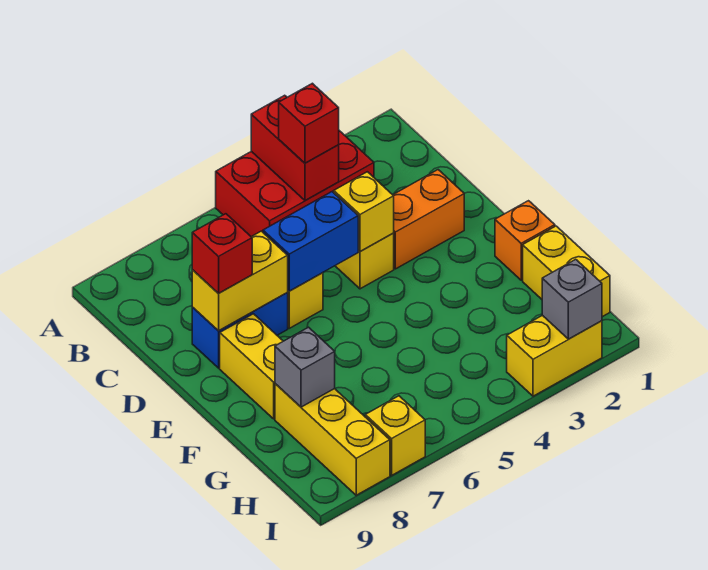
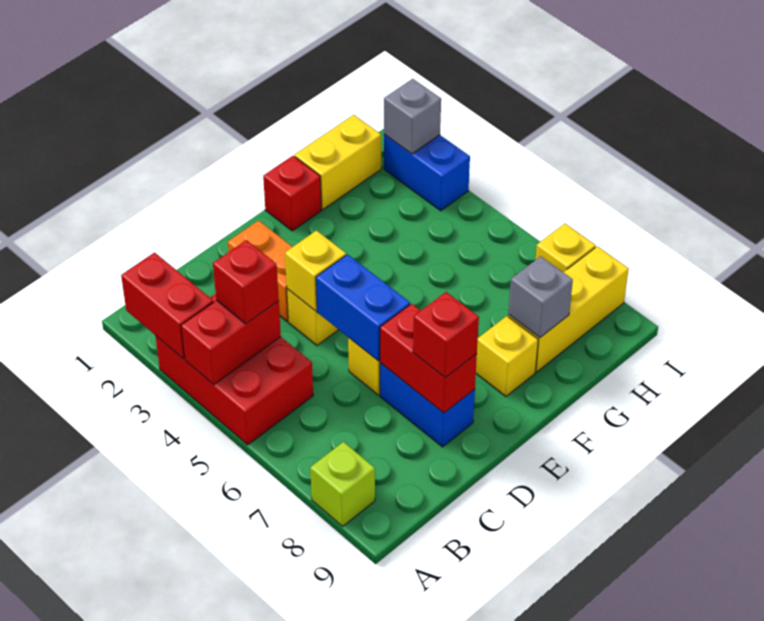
none -> red brick A2:A3 level 2
none -> lime brick A8 level 1
yellow brick D7:D8 level 2 -> red brick D7:D8 level 2
yellow brick E8:F8 level 1 -> yellow brick F8 level 1
orange brick F1 level 1 -> red brick F1 level 1
yellow brick I2:I3 level 1 -> blue brick I2:I3 level 1

